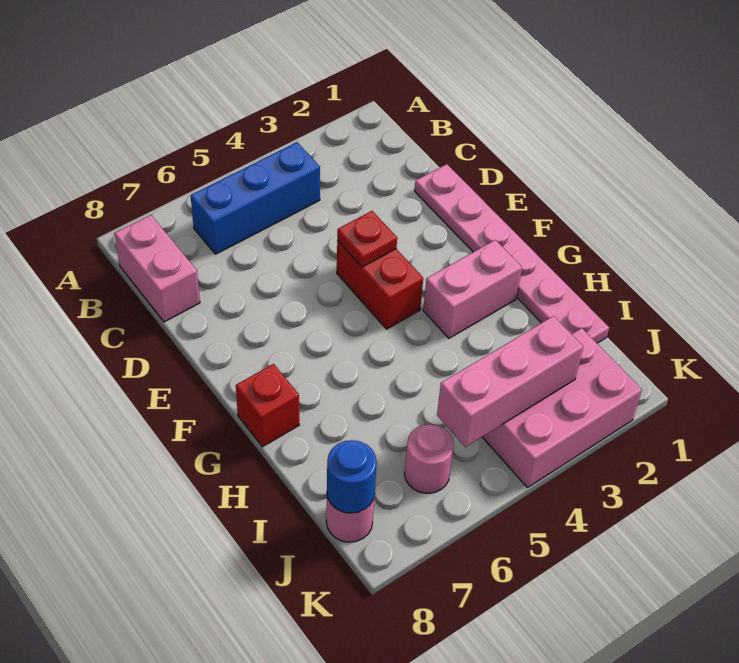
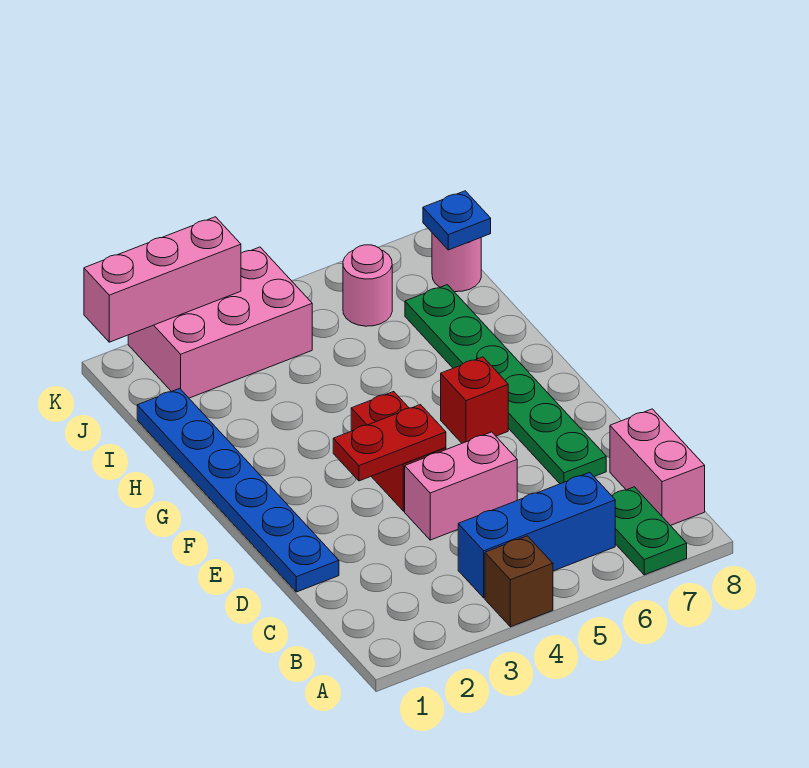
none -> brown brick A4 level 1
none -> green plate A7:B7 level 1
pink plate D1:I1 level 1 -> blue plate D1:I1 level 1
none -> green plate D7:I7 level 1
red plate E4 level 2 -> red plate E3:E4 level 2
pink brick G2:G3 level 1 -> pink brick D4:D5 level 1
red brick G8 level 1 -> red brick F6 level 1
pink brick J3:J5 level 2 -> pink brick K1:K3 level 2
blue round brick J8 level 2 -> blue plate J8 level 2

